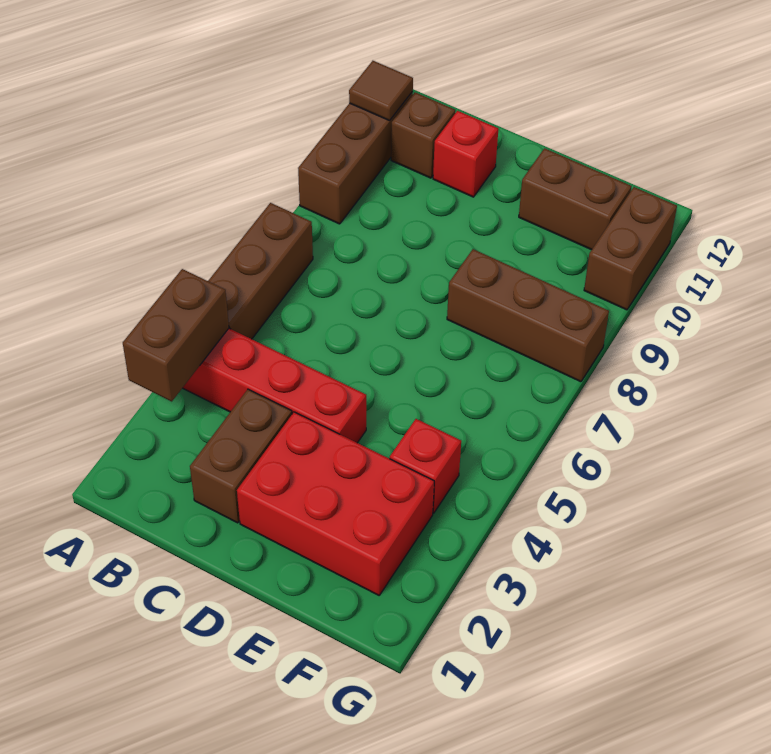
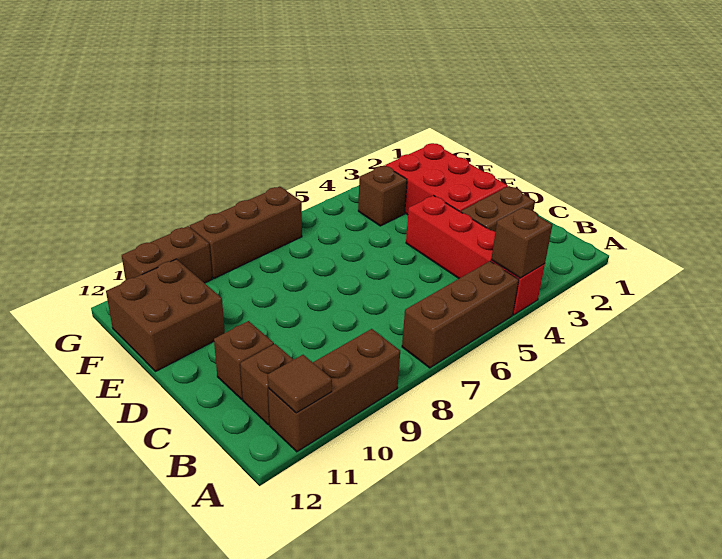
brown brick A3:A4 level 2 -> brown brick A4 level 2
red brick C11 level 1 -> brown brick C11 level 1
brown brick E8:G8 level 1 -> brown brick G7:G9 level 1
brown brick E11:F11 level 1 -> brown brick E11:F12 level 1
red brick F4 level 1 -> brown brick F4 level 1

